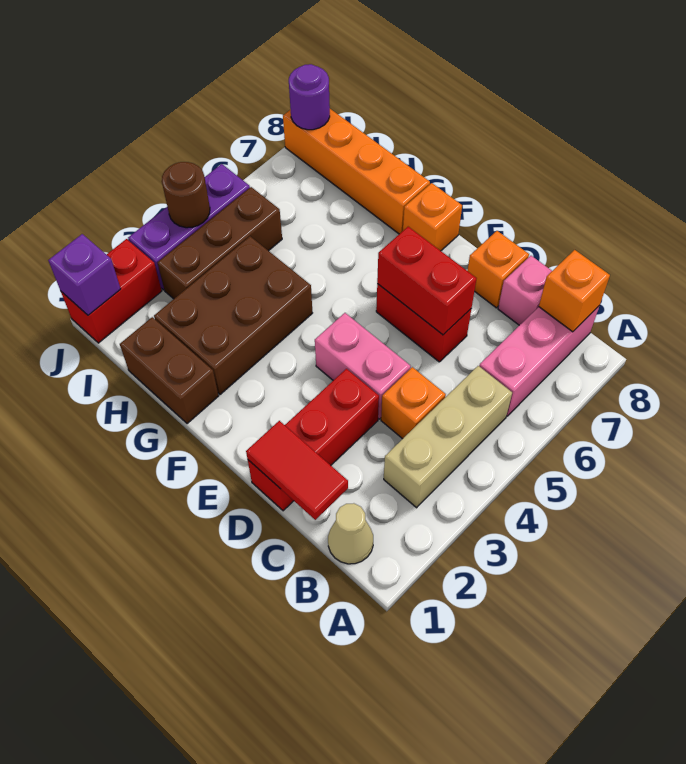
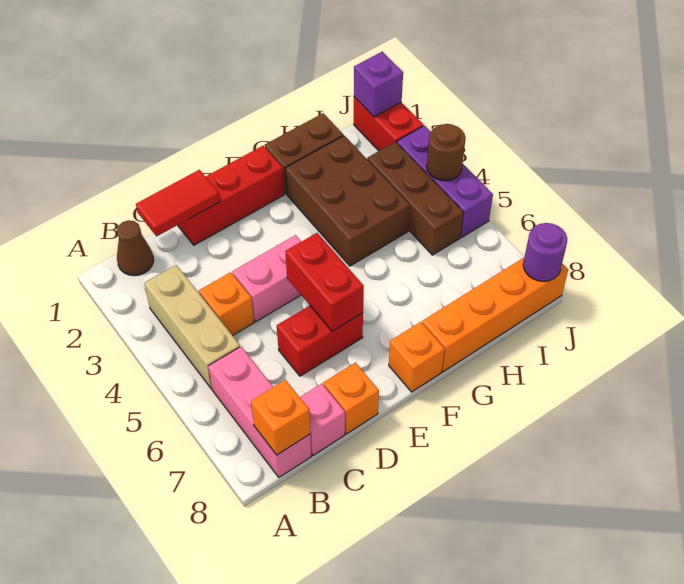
tan cone B1 level 1 -> brown cone B1 level 1
red brick D1:D3 level 1 -> red brick D1:F1 level 1
red brick D6:E6 level 2 -> red brick E5:E6 level 2

